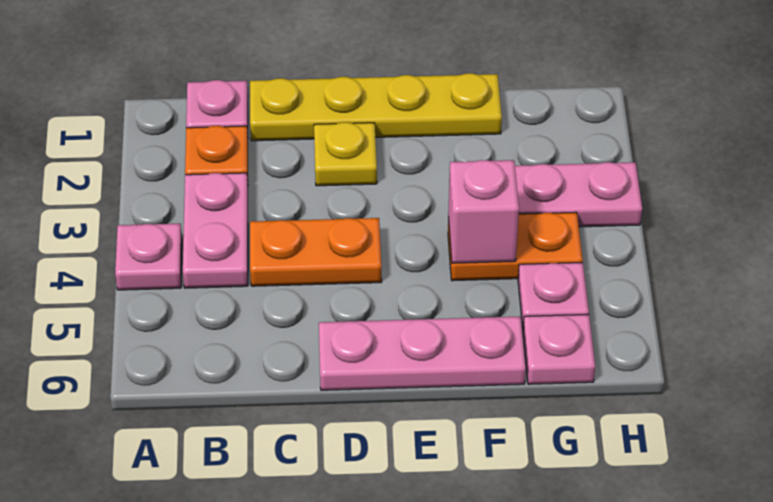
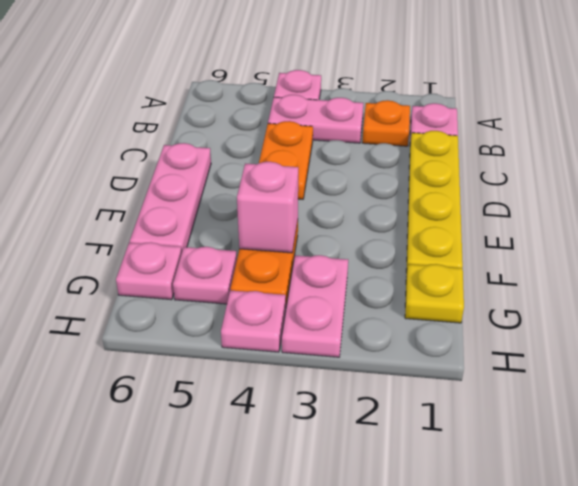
yellow plate D2 level 1 -> yellow plate G1 level 1
none -> pink plate H4 level 1

